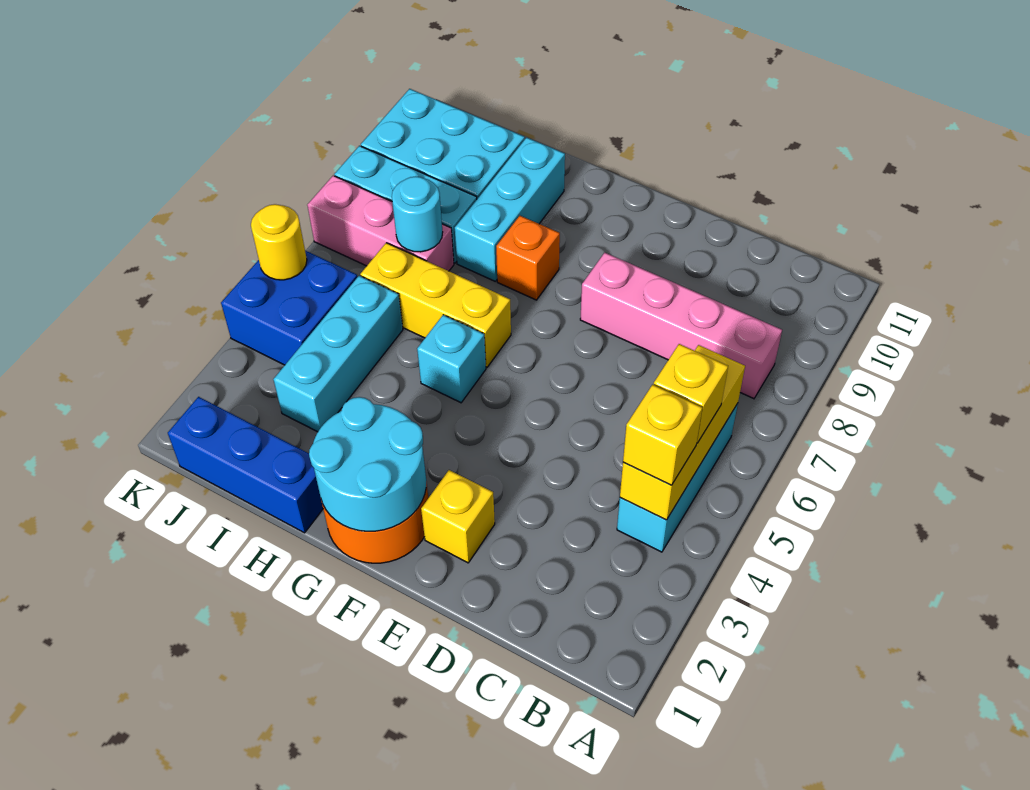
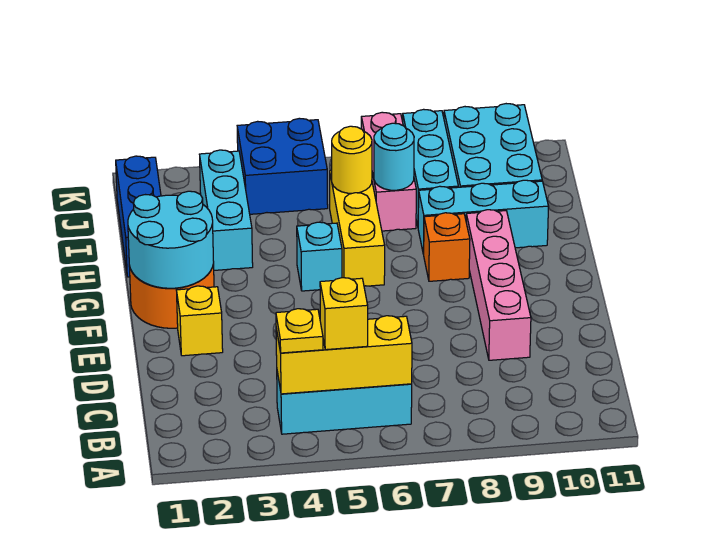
yellow brick B4 level 3 -> yellow plate B4 level 3
pink brick B8:E8 level 1 -> pink brick D9:G9 level 1
cyan brick I3:I5 level 1 -> cyan brick H3:J3 level 1
yellow round brick K5 level 2 -> yellow round brick I6 level 2

